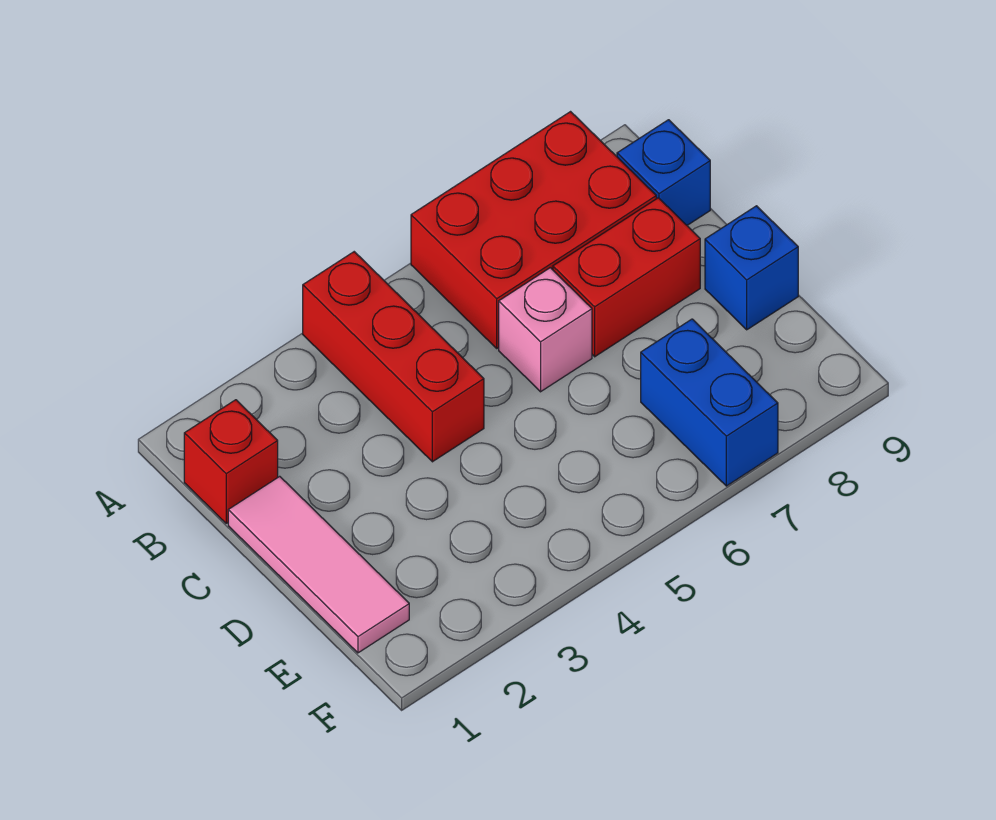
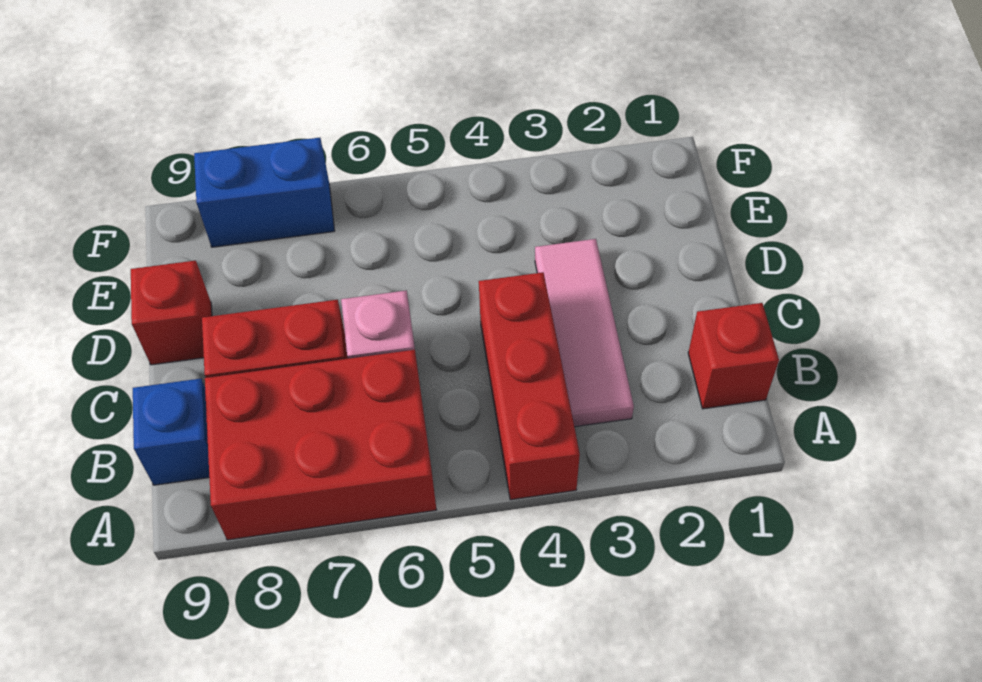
pink tile C1:E1 level 1 -> pink tile B3:D3 level 1
blue brick D9 level 1 -> red brick D9 level 1
blue brick E7:F7 level 1 -> blue brick F7:F8 level 1

